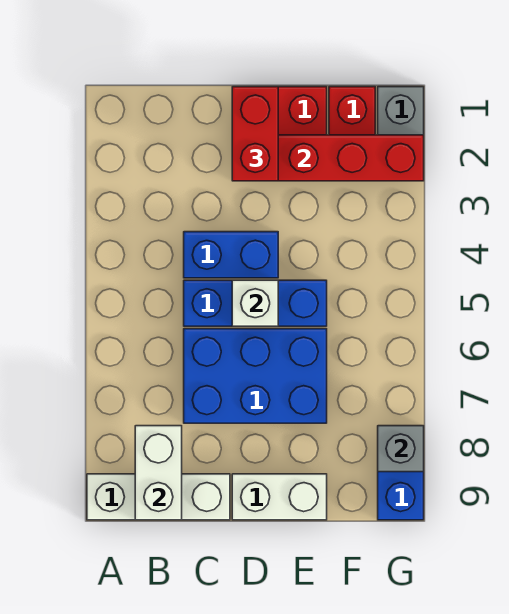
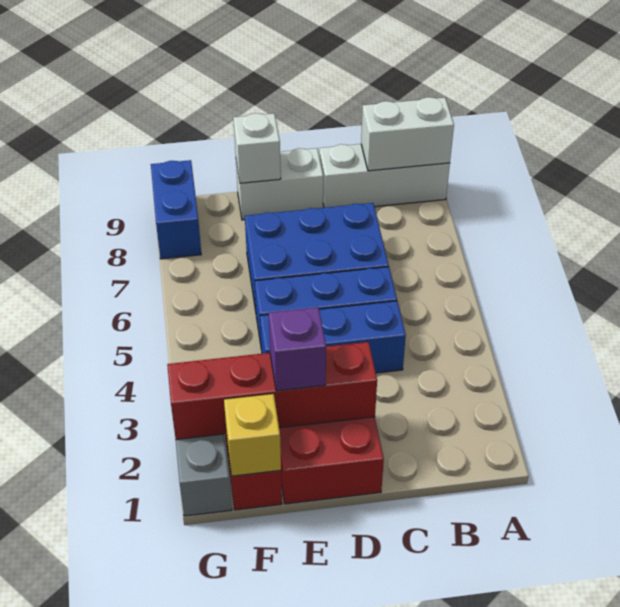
white brick B8:B9 level 2 -> white brick A9:B9 level 2
blue brick C4:D4 level 1 -> blue brick C4:E4 level 1
red brick D1:D2 level 3 -> none
white brick D5 level 2 -> white brick E9 level 2
none -> purple brick E2 level 3
none -> yellow brick F1 level 2
grey brick G8 level 2 -> none

